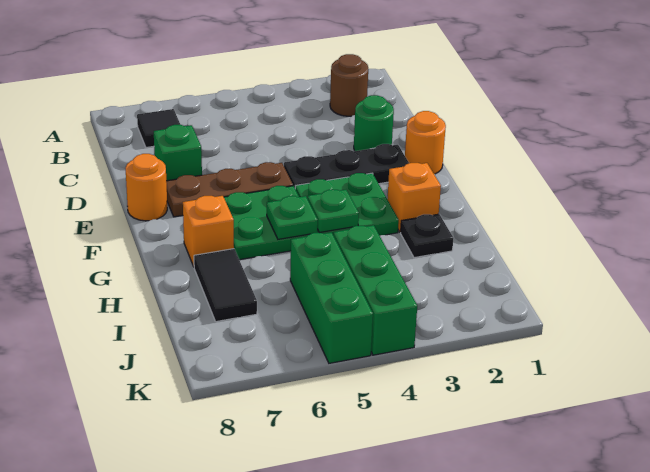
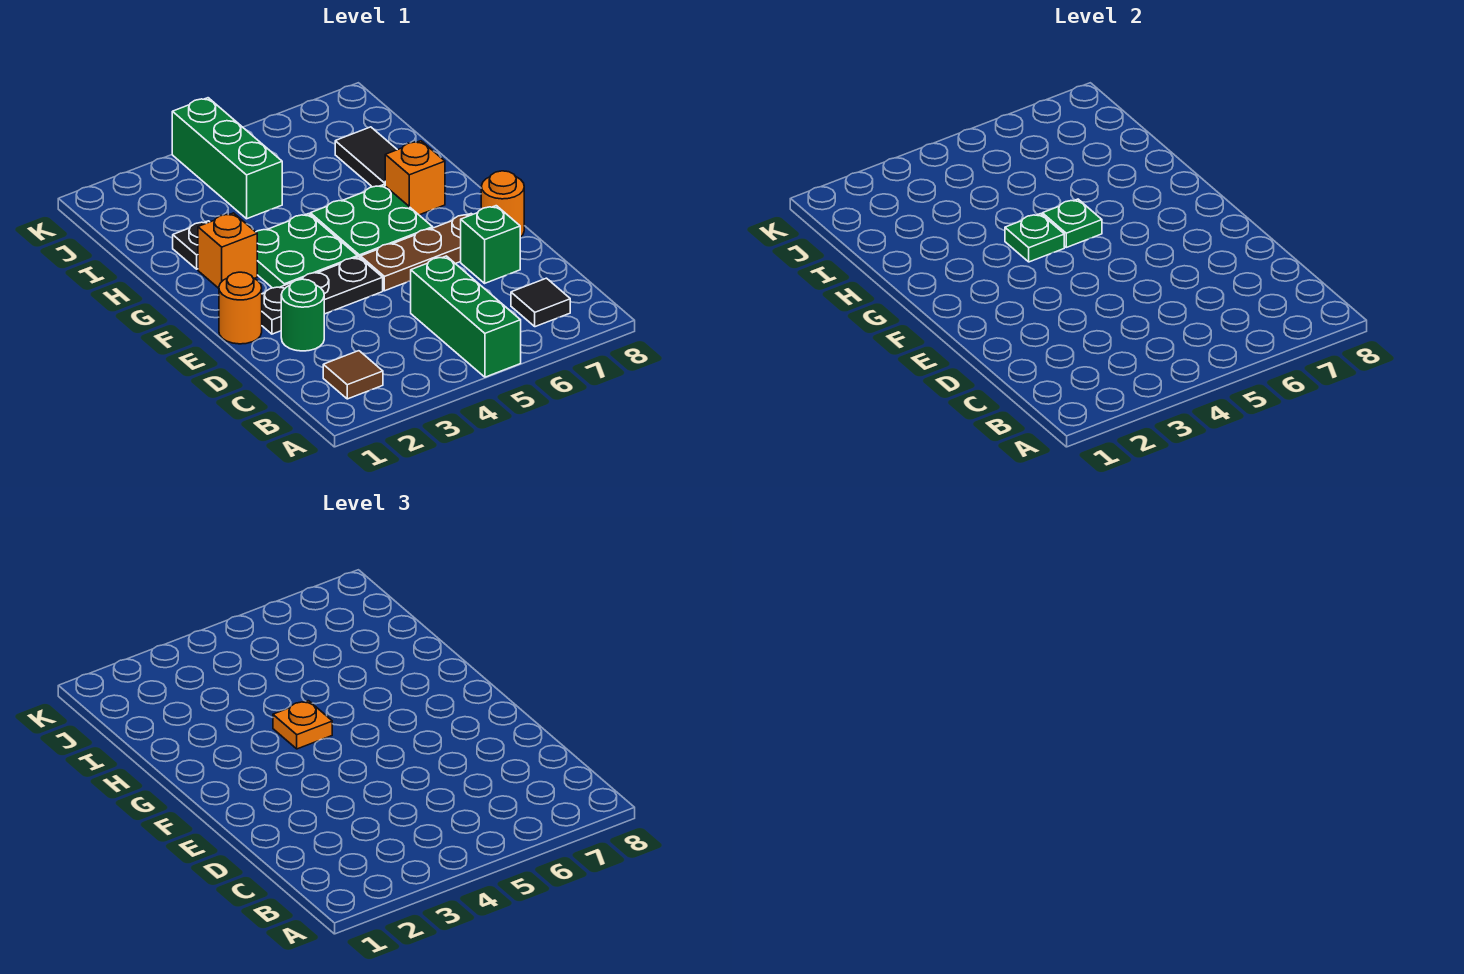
brown round brick B2 level 1 -> brown tile B2 level 1
none -> orange plate G4 level 3
green brick I5:K5 level 1 -> green brick A5:C5 level 1

